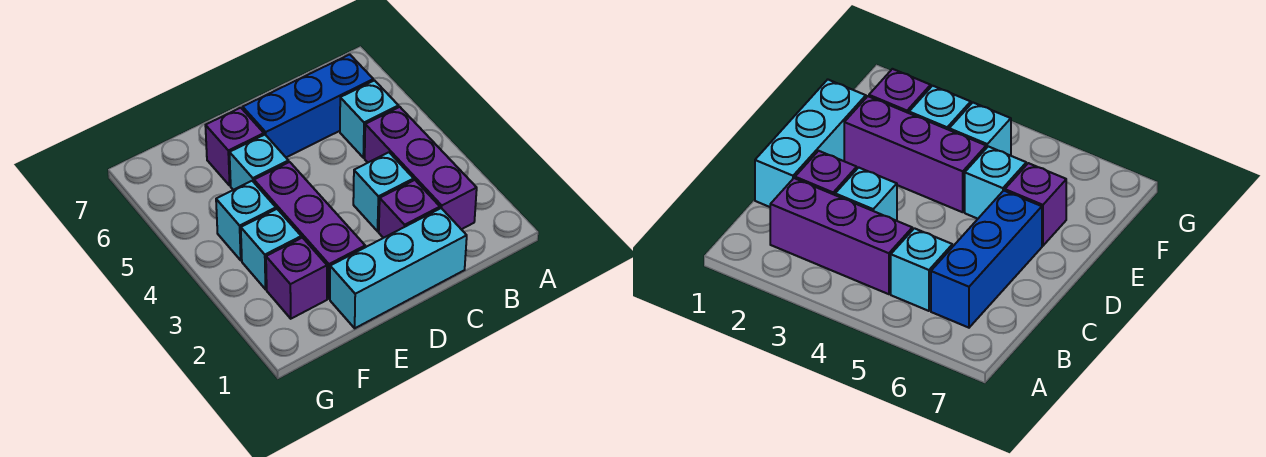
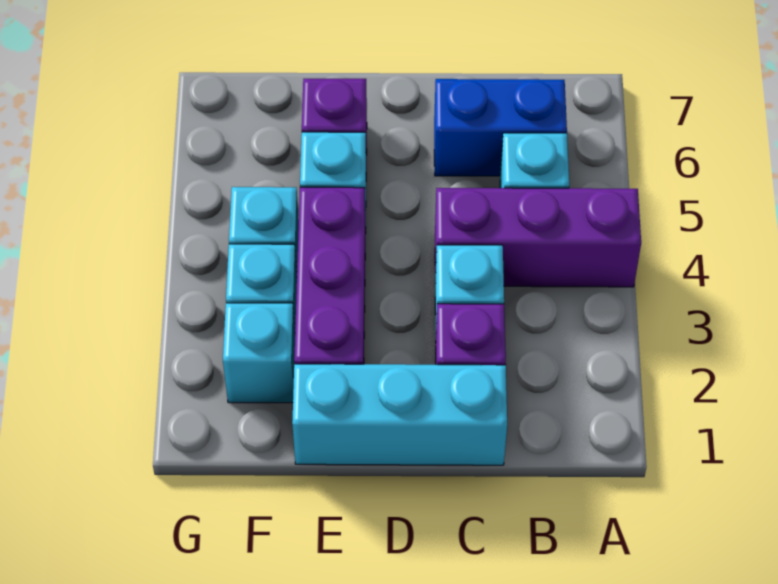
purple brick B2:B4 level 1 -> purple brick A4:C4 level 1
blue brick B6:D6 level 1 -> blue brick B6:C6 level 1
purple brick F2 level 1 -> cyan brick F2 level 1

